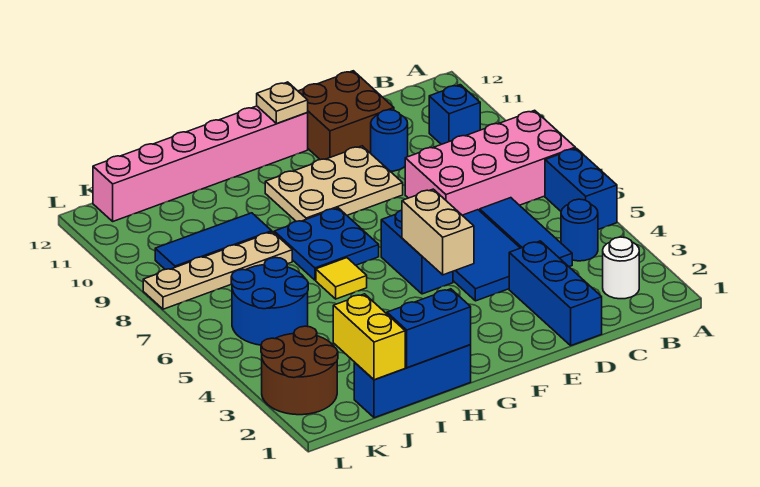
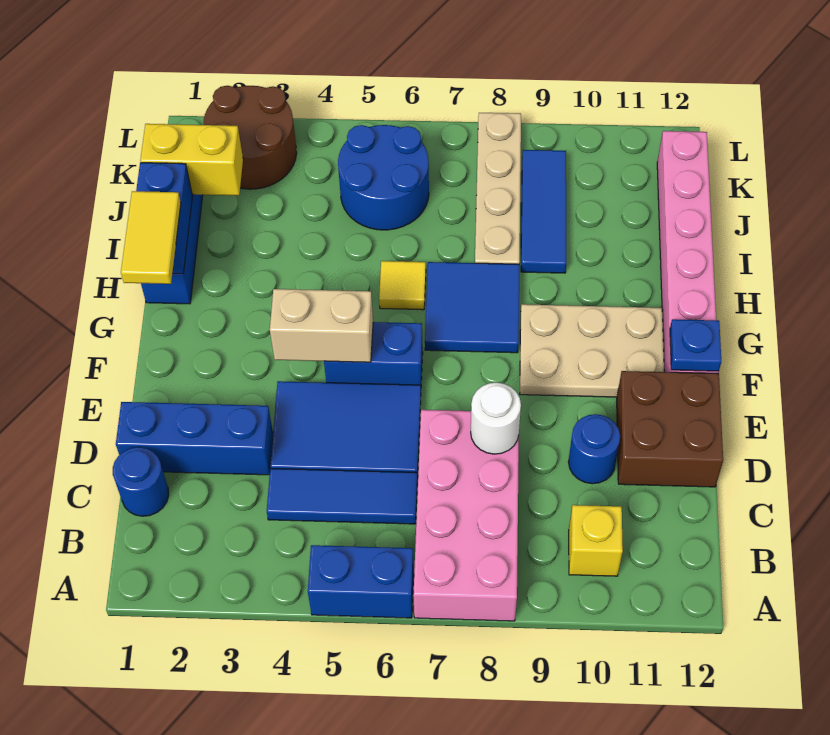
white round brick B2 level 1 -> white round brick D8 level 2
blue round brick B4 level 1 -> blue round brick C1 level 1
blue brick B10 level 1 -> yellow brick B10 level 1
tan plate E9:G10 level 1 -> tan plate F9:G11 level 1
tan plate F12 level 2 -> blue plate F12 level 2
none -> yellow tile G1:H1 level 3
blue plate G7:H8 level 1 -> blue tile G7:H8 level 1

